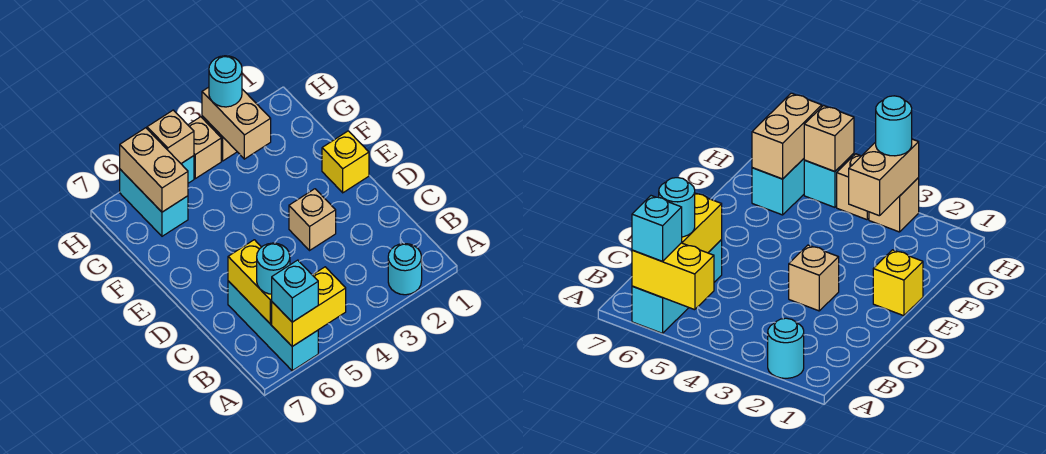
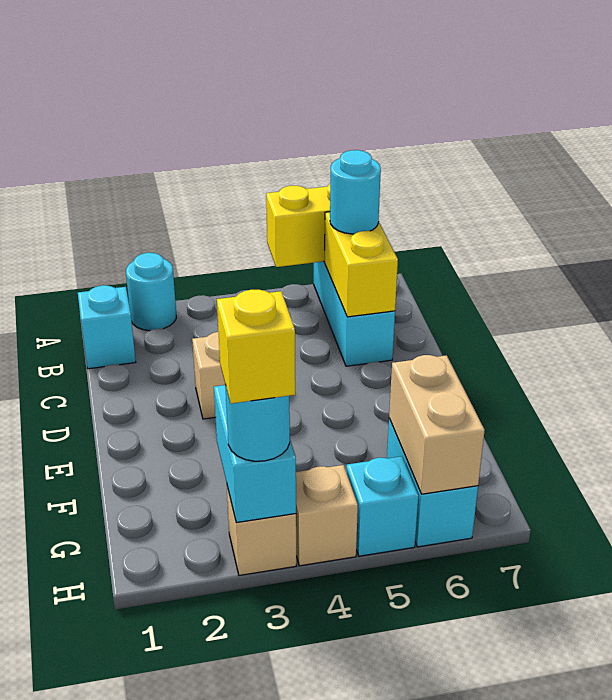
cyan brick A6 level 3 -> cyan brick B1 level 1
yellow brick E1 level 1 -> yellow brick H3 level 4
tan brick G3:H3 level 2 -> cyan brick G3:H3 level 2
tan brick H5 level 2 -> none

